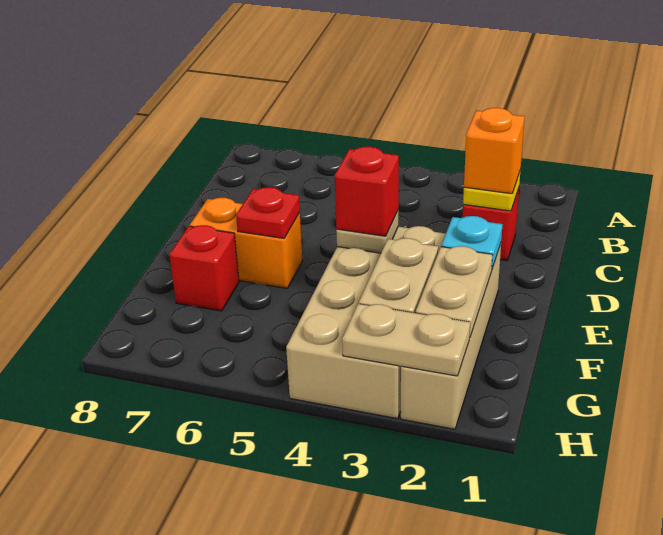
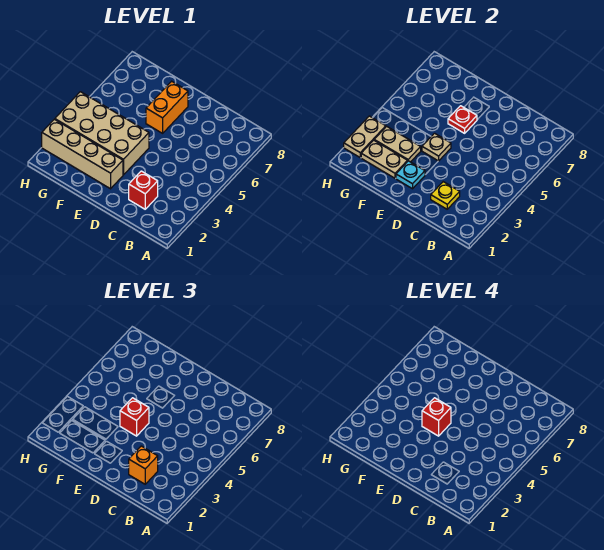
red brick F7 level 1 -> red brick E4 level 4

